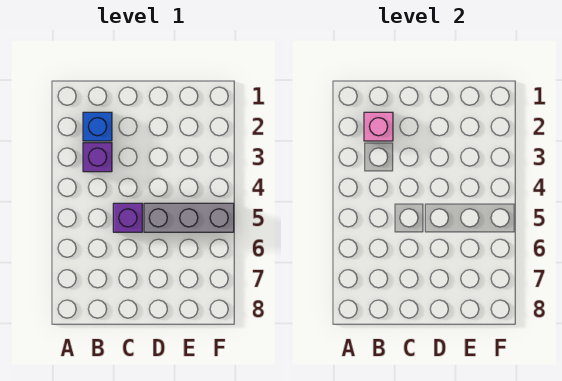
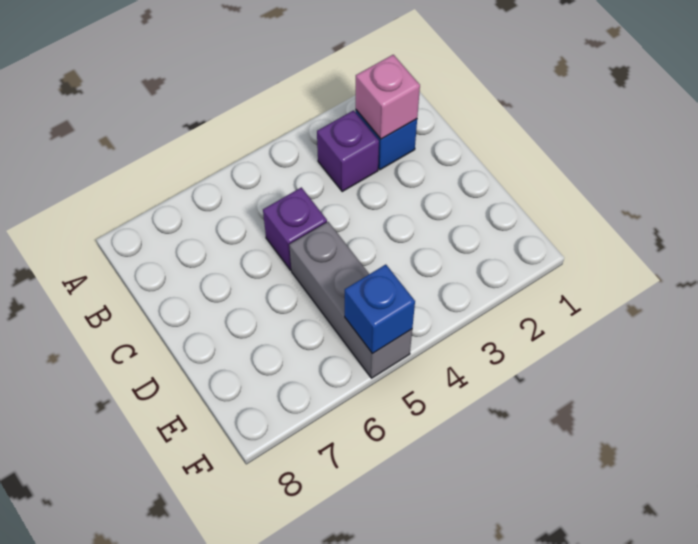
none -> blue brick F5 level 2

